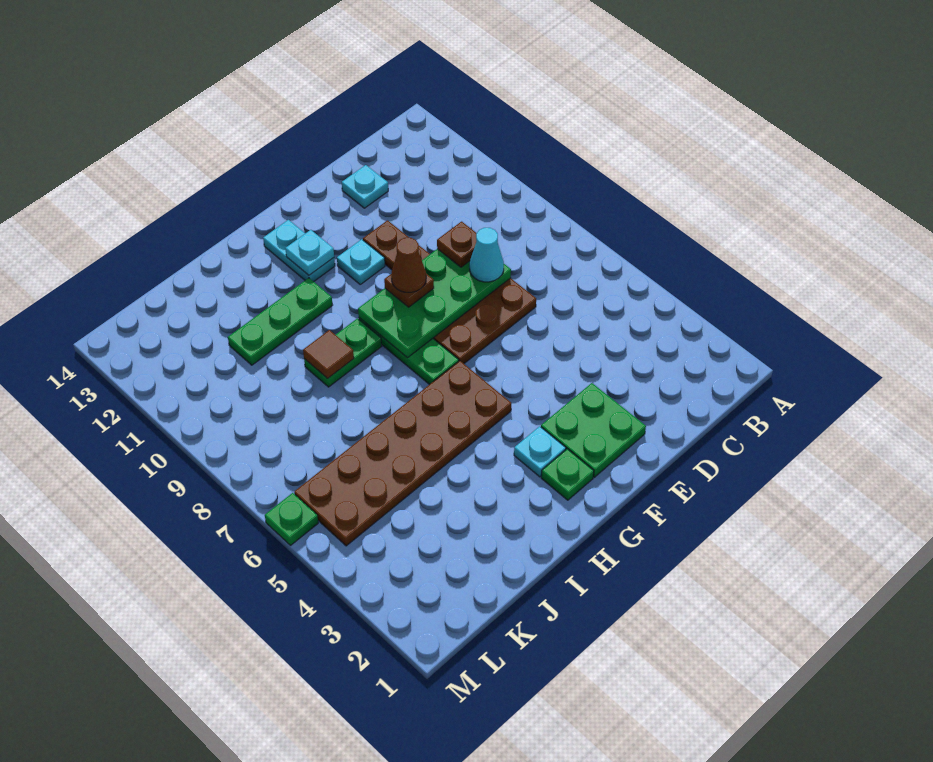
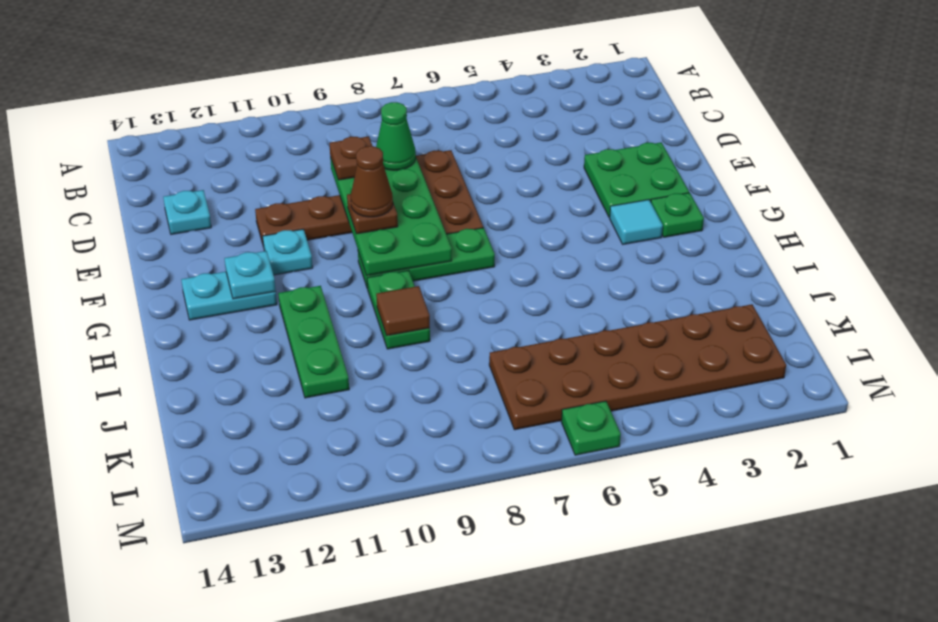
cyan cone D8 level 3 -> green cone D8 level 3
cyan plate G3 level 1 -> cyan tile G3 level 1
brown plate G5:L6 level 1 -> brown plate K2:L7 level 1

